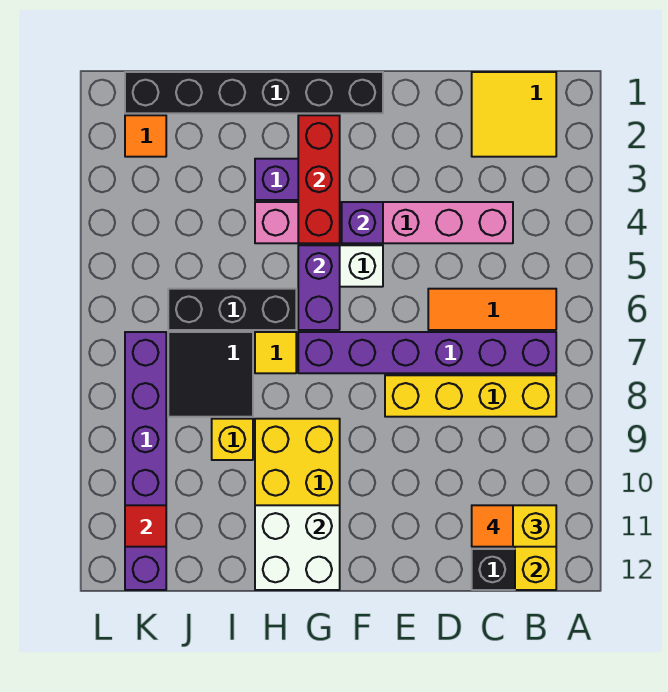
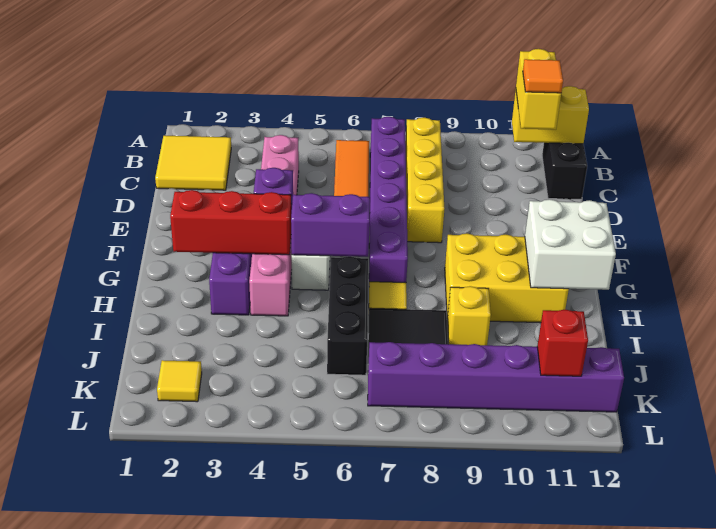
black brick F1:K1 level 1 -> none
orange tile K2 level 1 -> yellow tile K2 level 1
red tile K11 level 2 -> red brick K11 level 2

